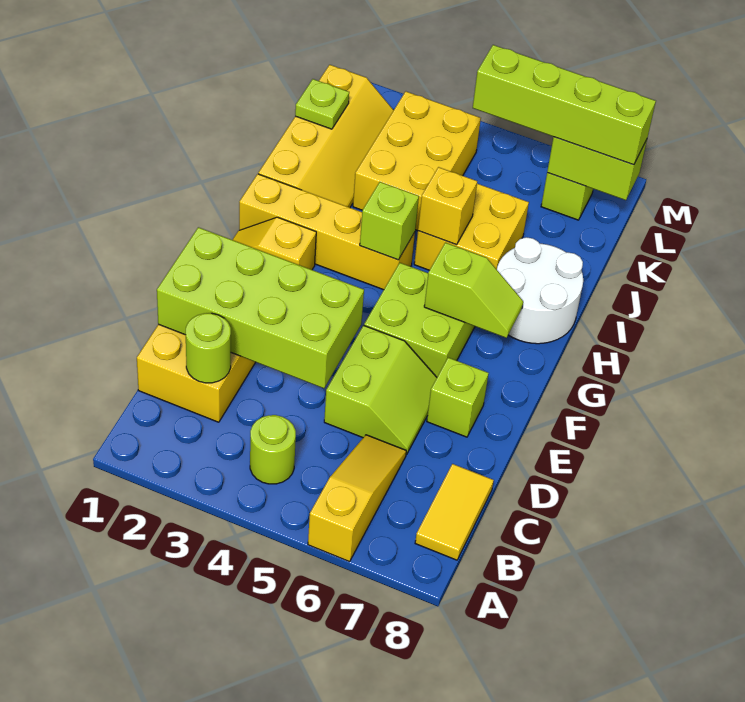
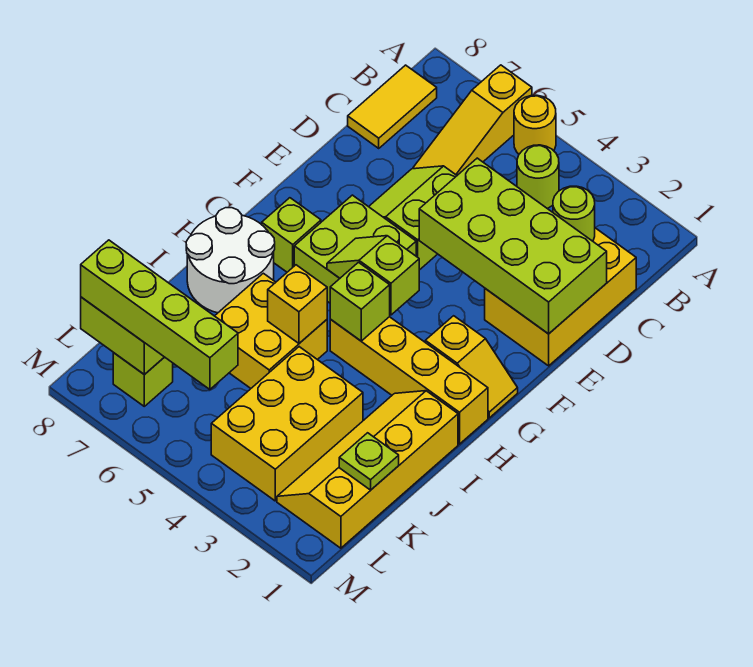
none -> yellow round brick A5 level 1
lime brick E7 level 1 -> lime brick G7 level 1
lime slope G6:G7 level 2 top 6 -> lime slope G4:G5 level 2 top 4

